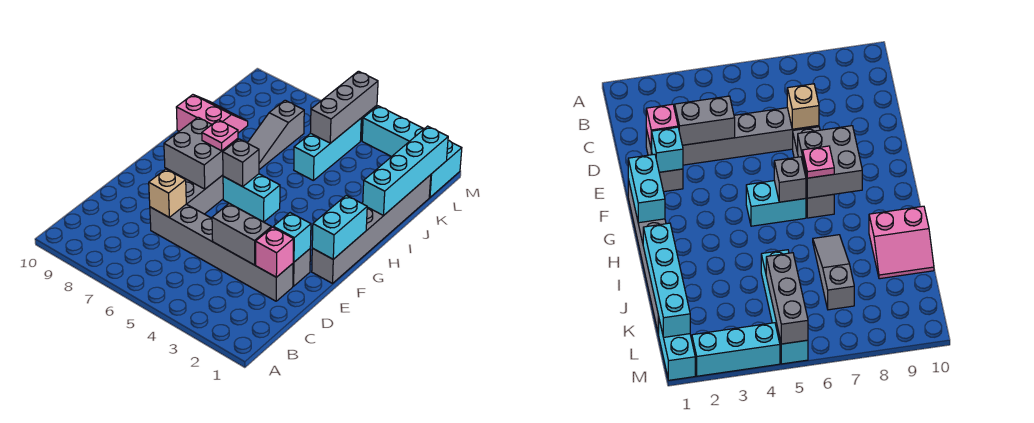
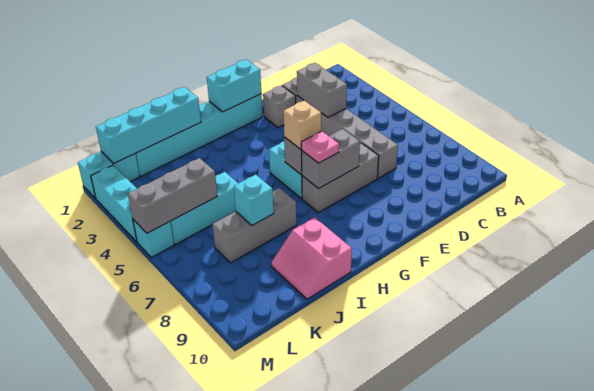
pink brick D2 level 2 -> none
tan brick D7 level 2 -> tan brick G6 level 3
cyan brick E2 level 2 -> cyan brick J7 level 2
grey brick F1:K1 level 1 -> cyan brick F1:K1 level 1
grey brick F7:G8 level 2 -> grey brick F7:G7 level 2
grey slope I7:K7 level 1 top K -> grey brick I7:K7 level 1

